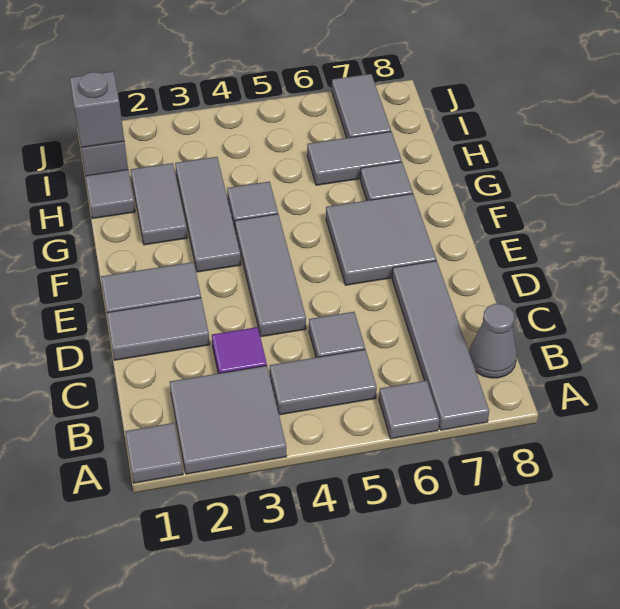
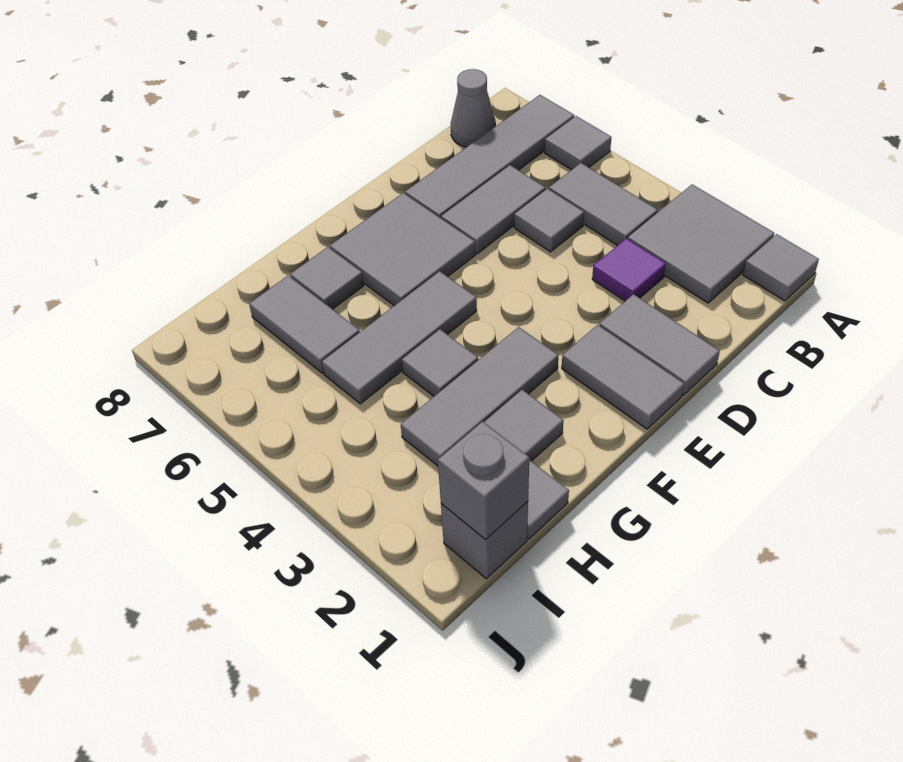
grey tile D4:F4 level 1 -> grey tile F5:H5 level 1
grey tile I7:J7 level 1 -> grey tile C6:D6 level 1

